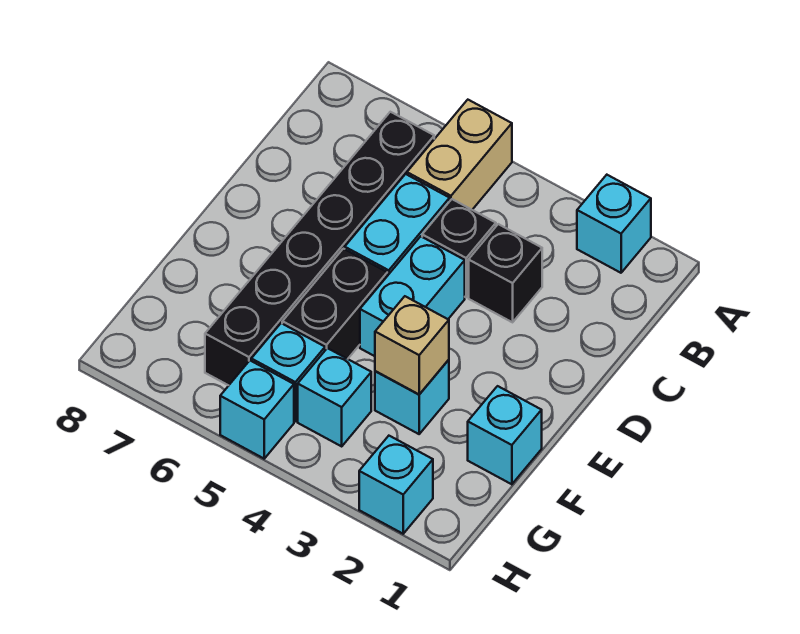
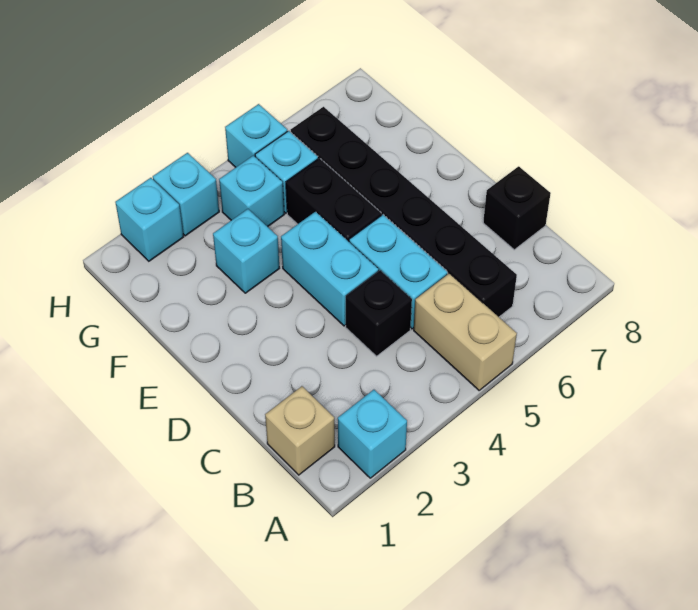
black brick C3 level 1 -> black brick C8 level 1
cyan brick F1 level 1 -> cyan brick H3 level 1
tan brick F3 level 2 -> tan brick B1 level 1

